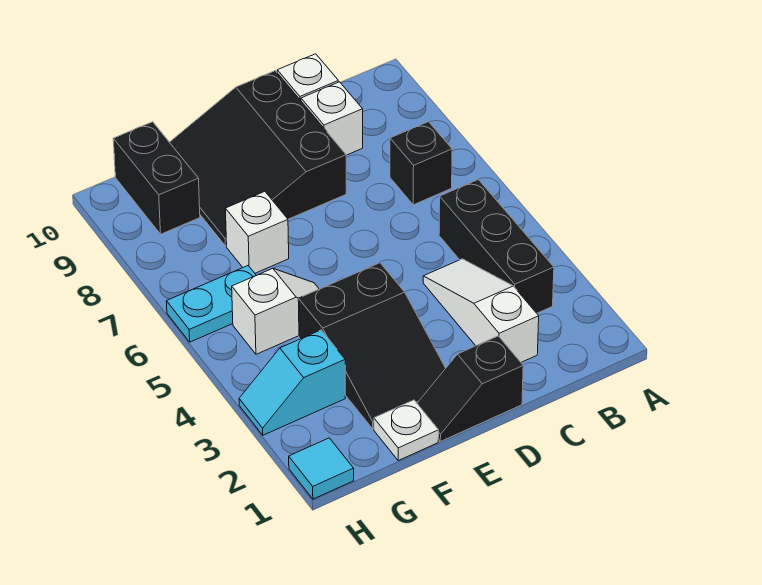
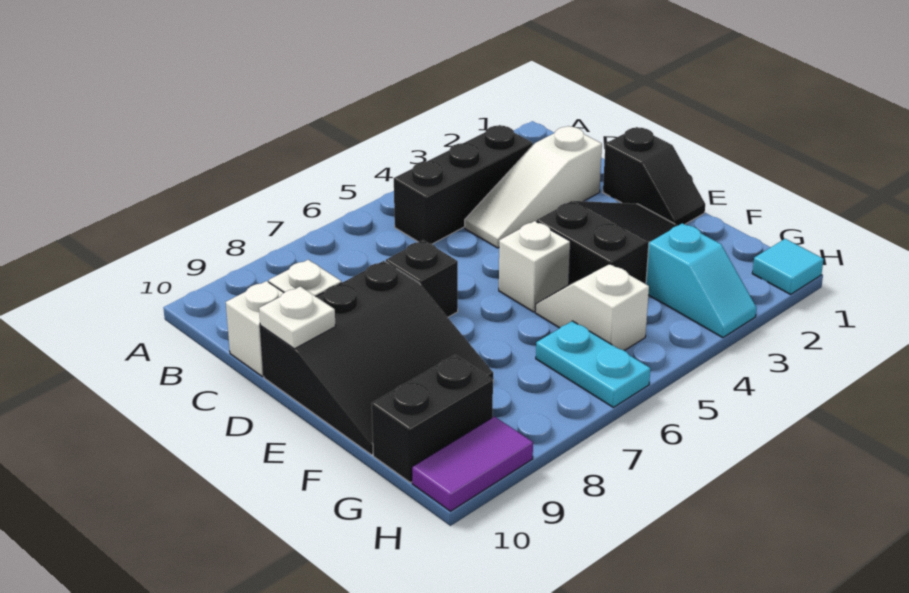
black brick B7 level 1 -> black brick D7 level 1
white plate F1 level 1 -> white plate D10 level 2
white brick F7 level 1 -> white brick E5 level 1
none -> purple tile H9:H10 level 1

